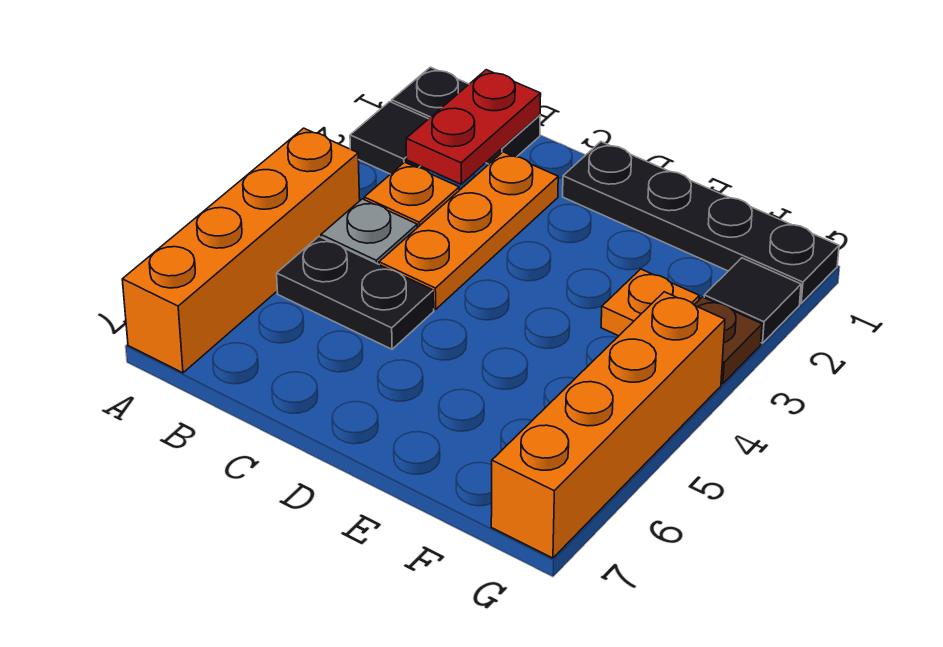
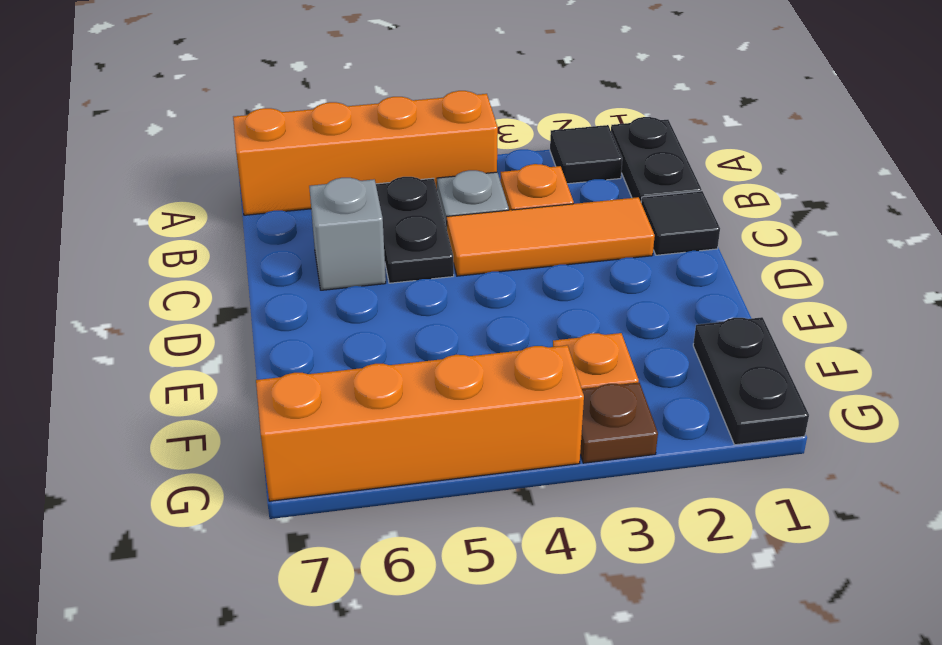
red plate B1:B2 level 2 -> none
orange plate C2:C4 level 1 -> orange tile C2:C4 level 1
none -> grey brick C6 level 1
black plate D1:G1 level 1 -> black plate F1:G1 level 1
black tile G2 level 1 -> black tile C1 level 1

